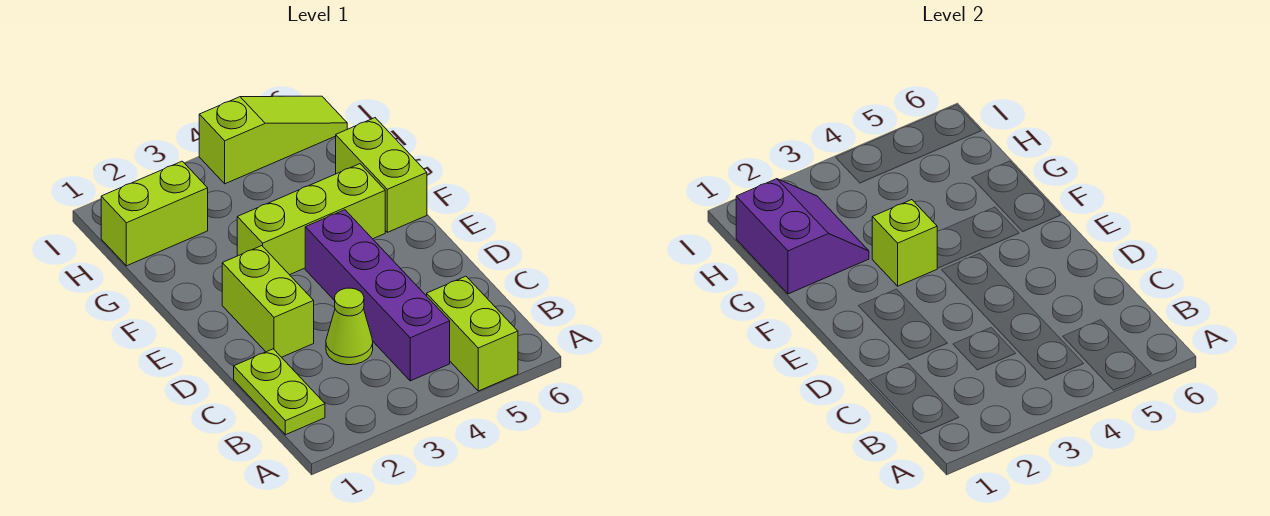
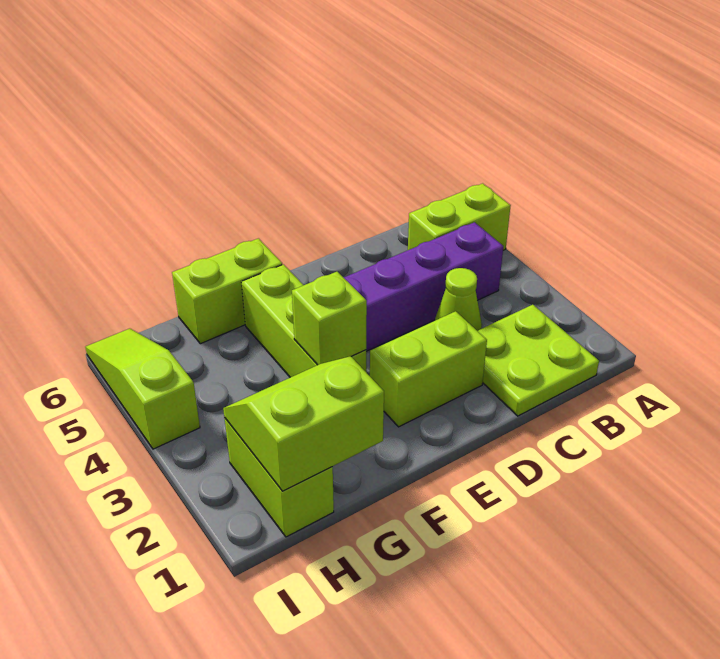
lime plate B1:C1 level 1 -> lime plate B1:C2 level 1
purple slope G1:H2 level 2 top 1 -> lime slope G1:H2 level 2 top 1

